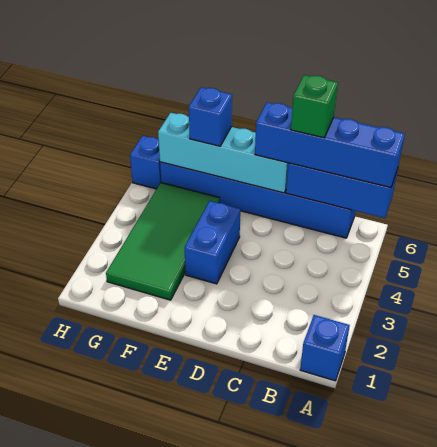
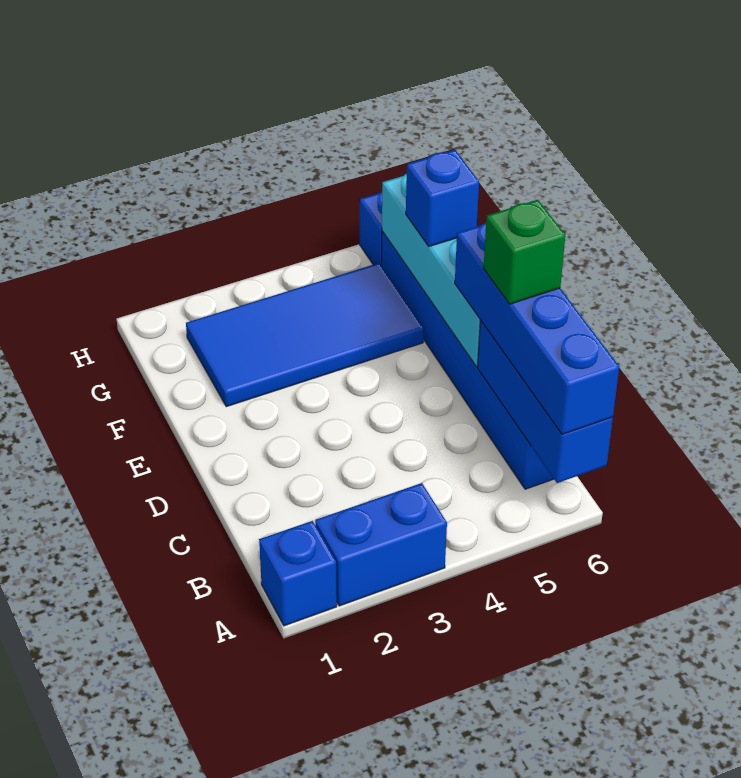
blue brick E3:E4 level 1 -> blue brick A2:A3 level 1
green tile F2:G5 level 1 -> blue tile F2:G5 level 1

